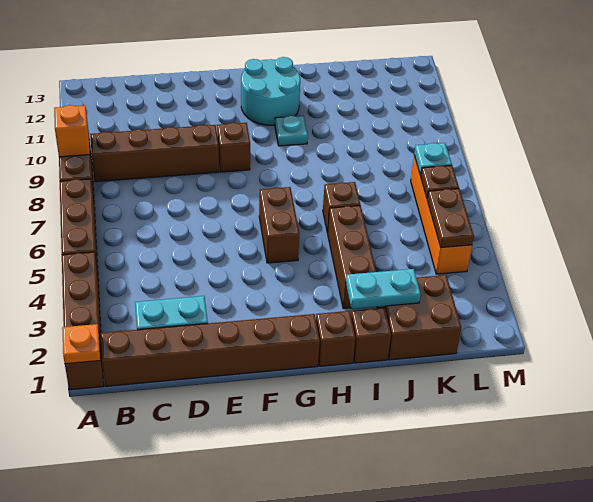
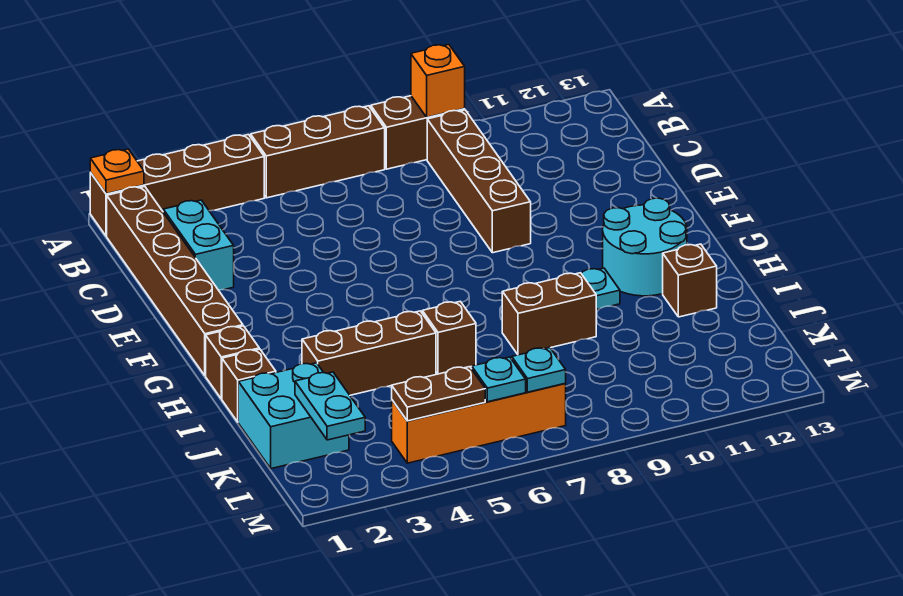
brown brick F9 level 1 -> brown brick I12 level 1
brown brick G5:G6 level 1 -> brown brick I8:I9 level 1
cyan plate I2:J2 level 2 -> cyan plate K2:L2 level 2
brown brick J1:K2 level 1 -> cyan brick J1:K2 level 1
brown plate L6 level 2 -> cyan plate L6 level 2

